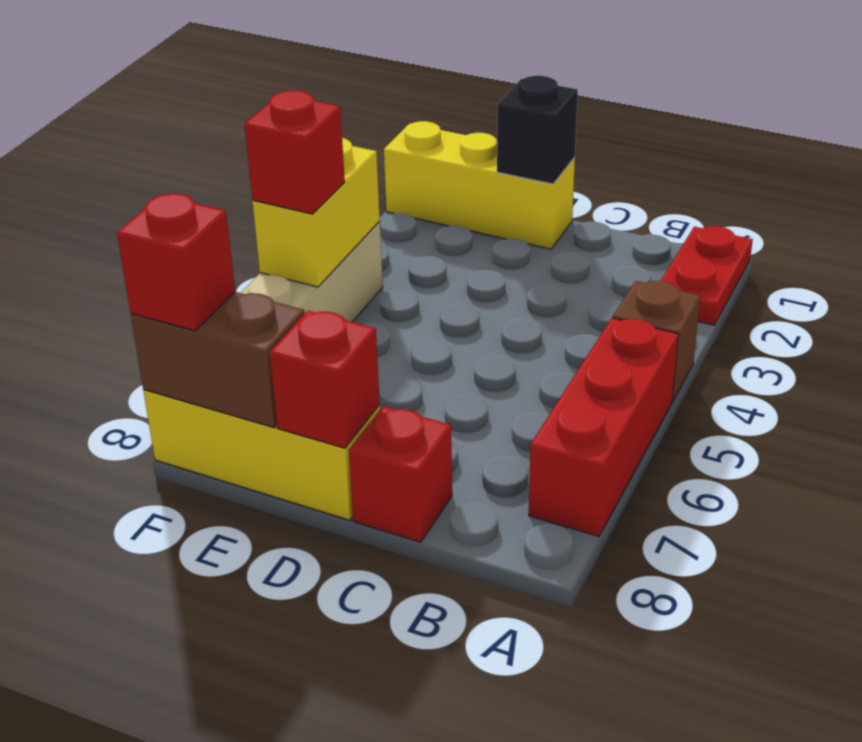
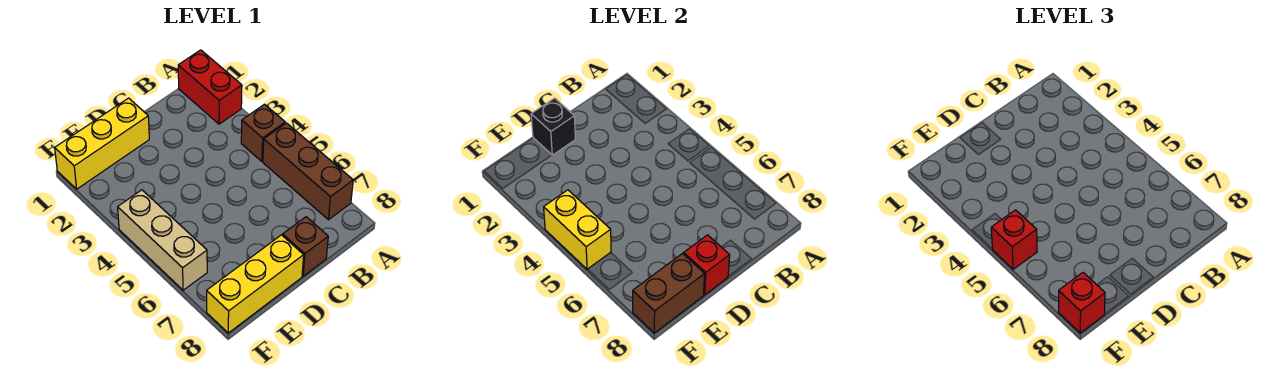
red plate A1:A2 level 1 -> red brick A1:A2 level 1
red brick A5:A7 level 1 -> brown brick A5:A7 level 1
red brick C8 level 1 -> brown brick C8 level 1

